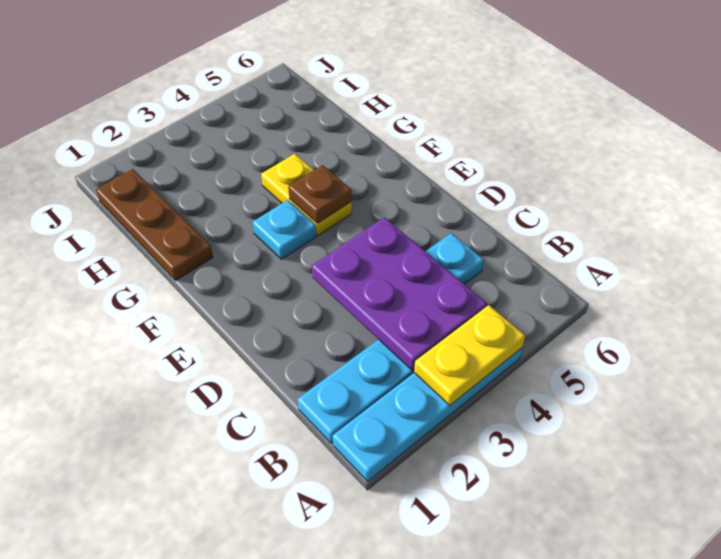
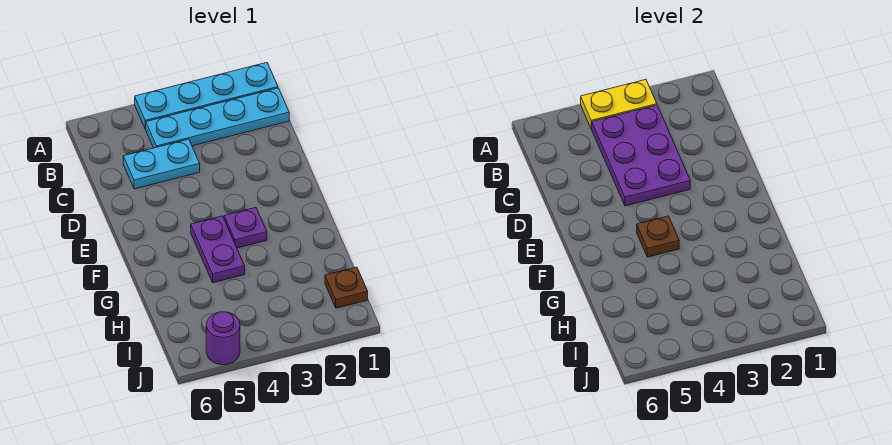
cyan plate F3 level 1 -> purple plate F3 level 1
yellow plate F4:G4 level 1 -> purple plate F4:G4 level 1
brown plate G1:I1 level 1 -> brown plate I1 level 1
none -> purple round brick J5 level 1

